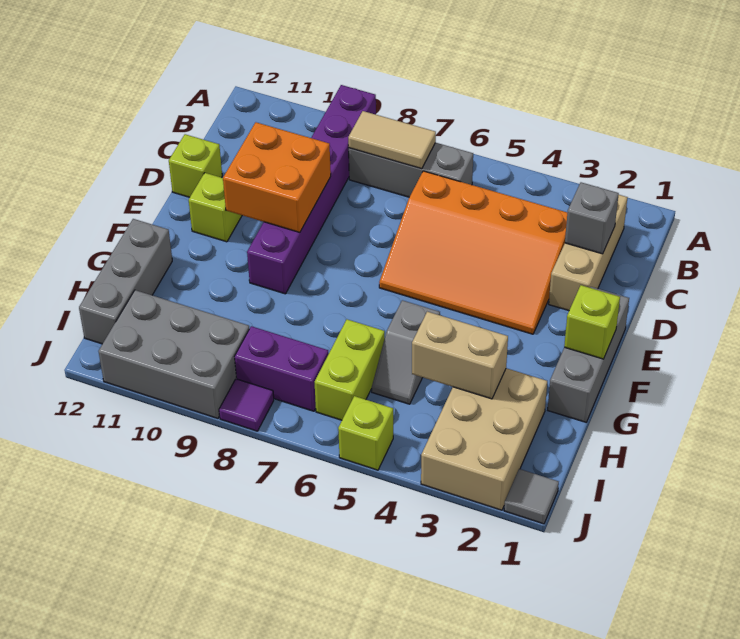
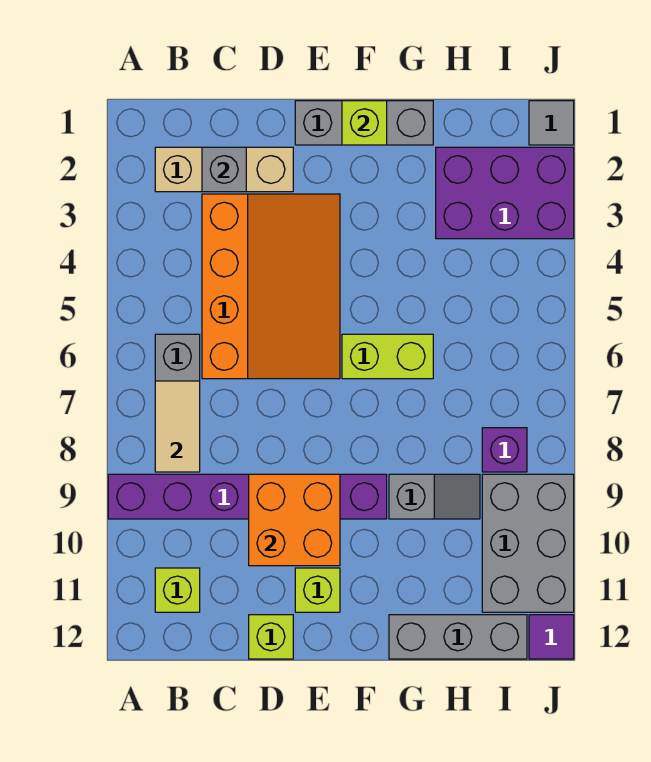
grey slope G5:H5 level 1 top G -> grey slope G9:H9 level 1 top G
tan brick H2:J3 level 1 -> purple brick H2:J3 level 1
tan brick H3:H4 level 2 -> none
lime brick H6:I6 level 1 -> lime brick F6:G6 level 1
purple brick I7:I8 level 1 -> purple brick I8 level 1
lime brick J5 level 1 -> lime brick B11 level 1
purple tile J8 level 1 -> purple tile J12 level 1

